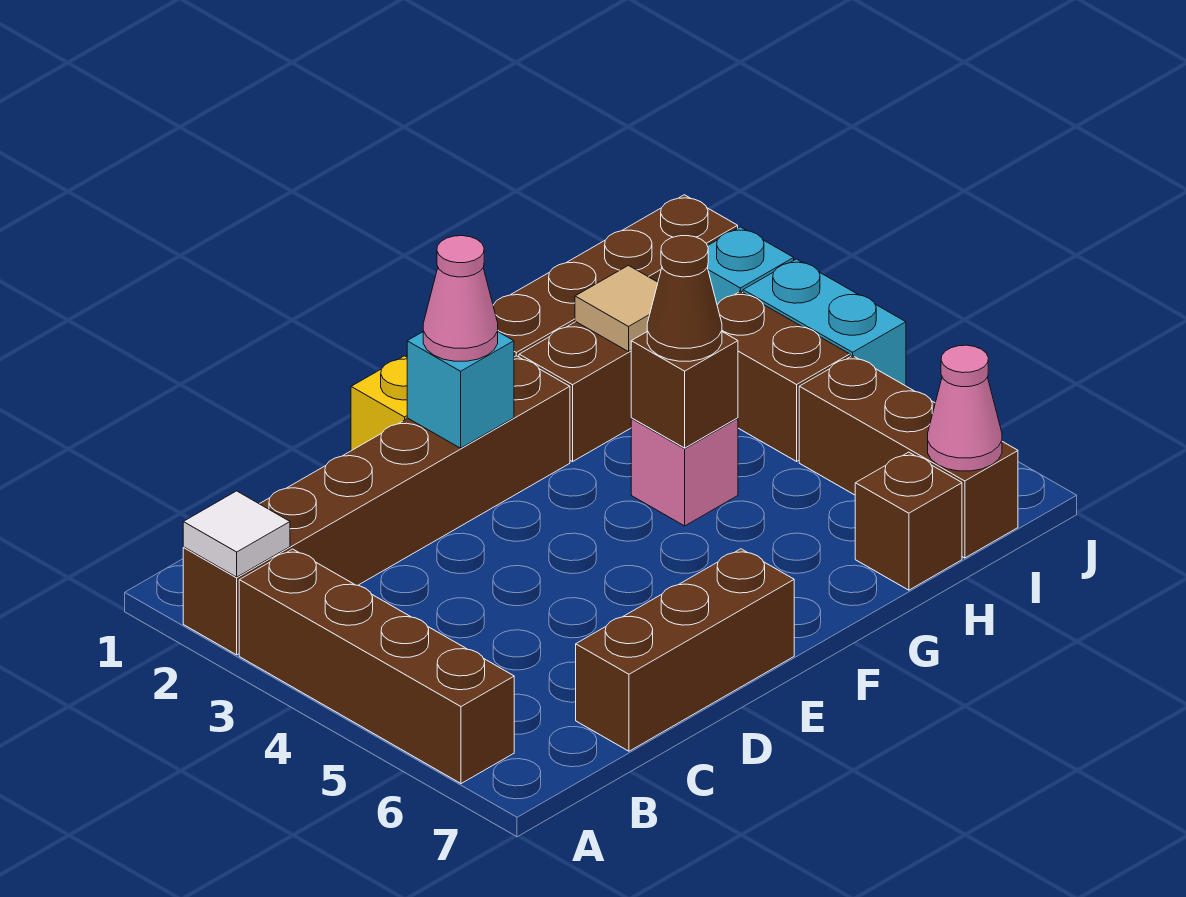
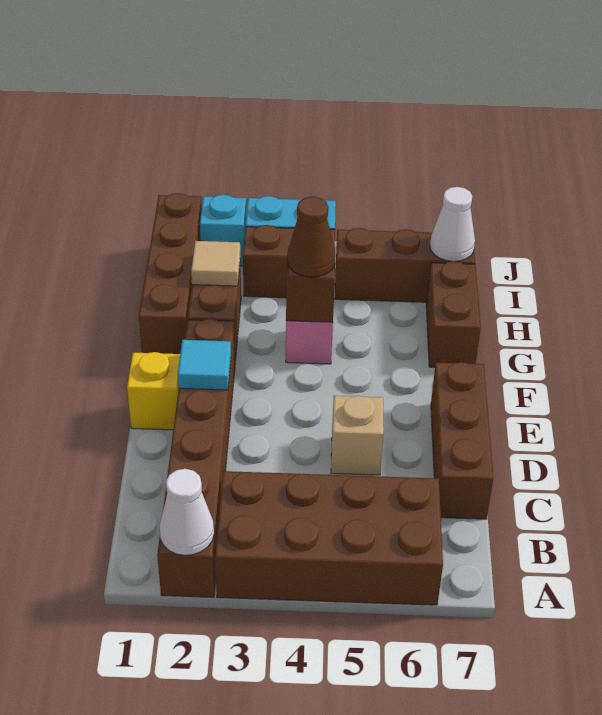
white tile A2 level 2 -> white cone A2 level 2
brown brick A3:A6 level 1 -> brown brick A3:B6 level 1
none -> tan brick D5 level 1
cyan brick E2 level 2 -> cyan tile E2 level 2
pink cone E2 level 3 -> none
brown brick H7 level 1 -> brown brick G7:H7 level 1
pink cone I7 level 2 -> white cone I7 level 2

